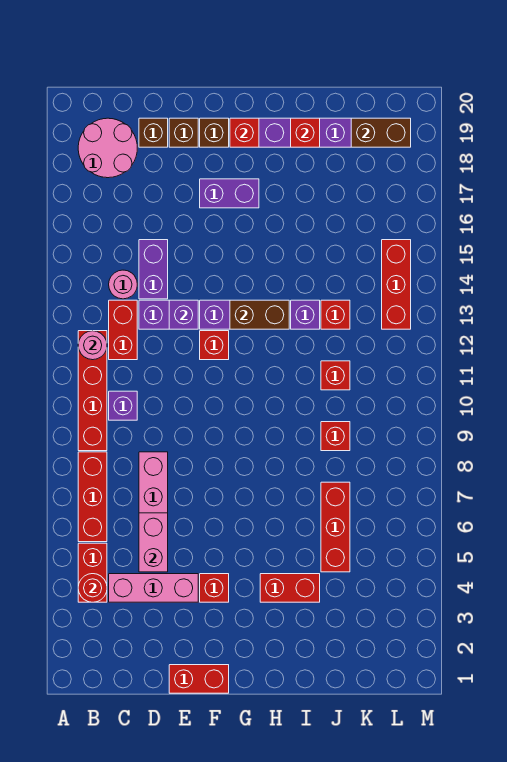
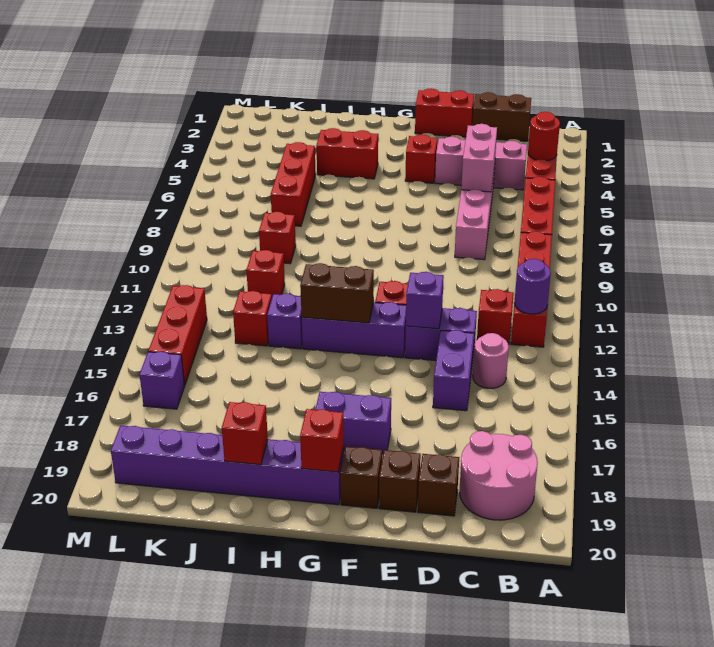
pink round brick B12 level 2 -> purple round brick B12 level 2
purple brick C10 level 1 -> purple brick L16 level 1
red brick C12:C13 level 1 -> red brick C12 level 1
brown brick K19:L19 level 2 -> brown brick C1:D1 level 1

